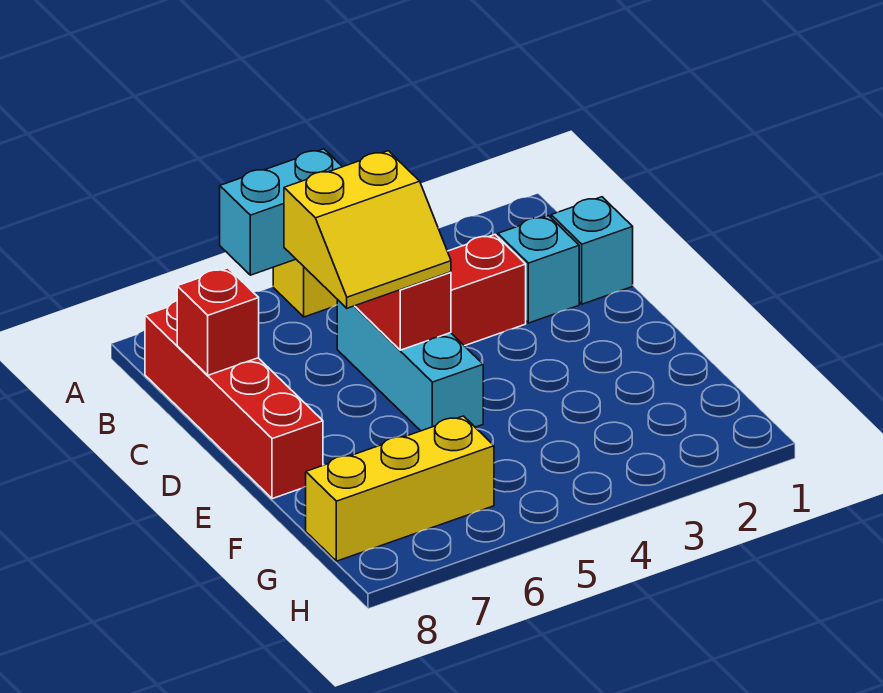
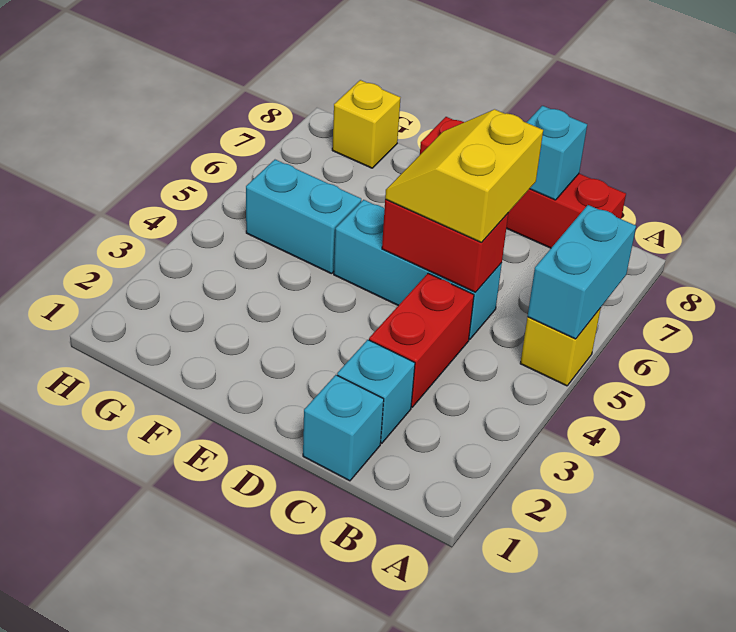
red brick C8 level 2 -> cyan brick C8 level 2
none -> cyan brick F5:G5 level 1
yellow brick G6:G8 level 1 -> yellow brick G8 level 1

